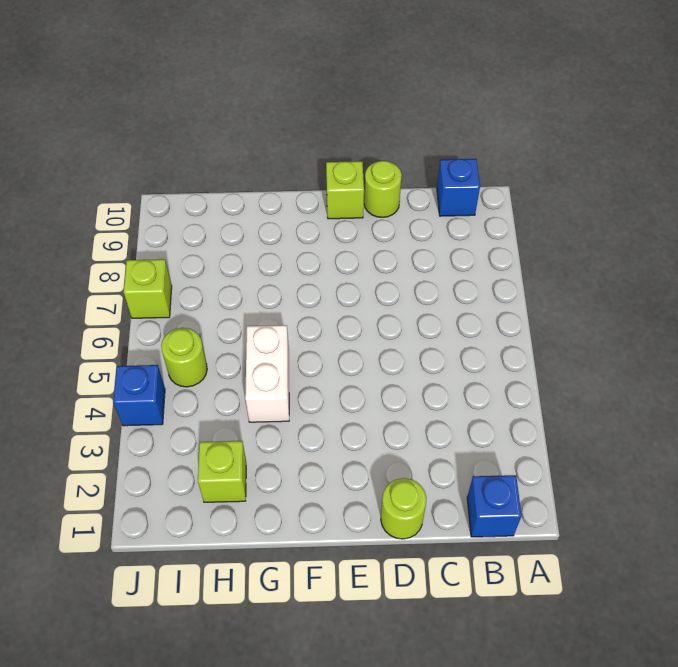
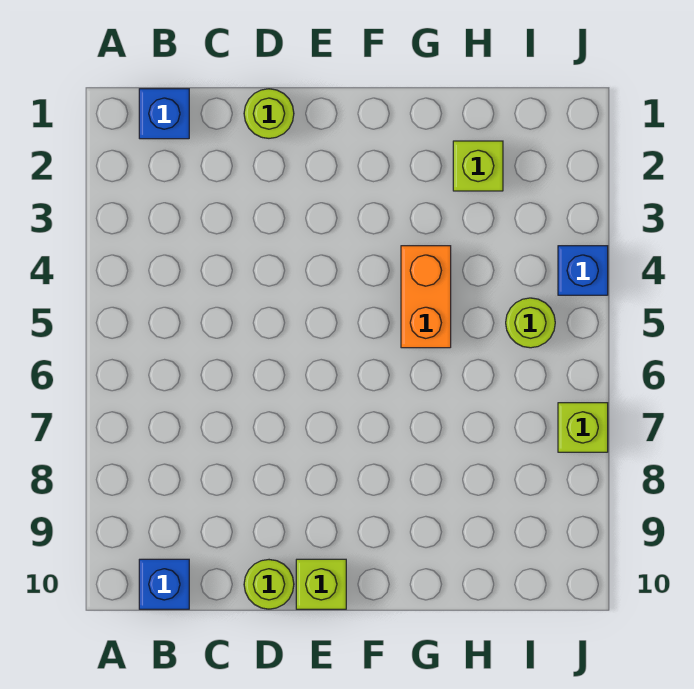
white brick G4:G5 level 1 -> orange brick G4:G5 level 1

